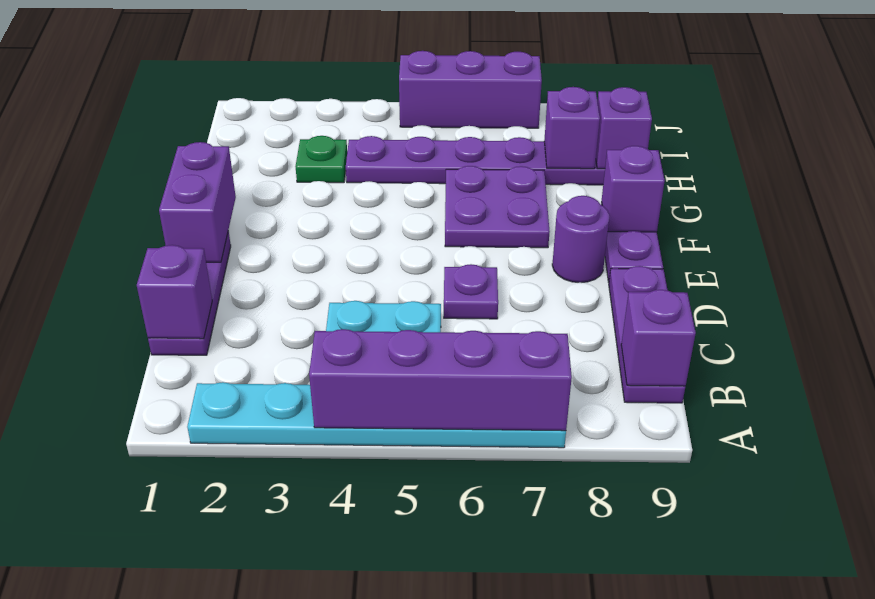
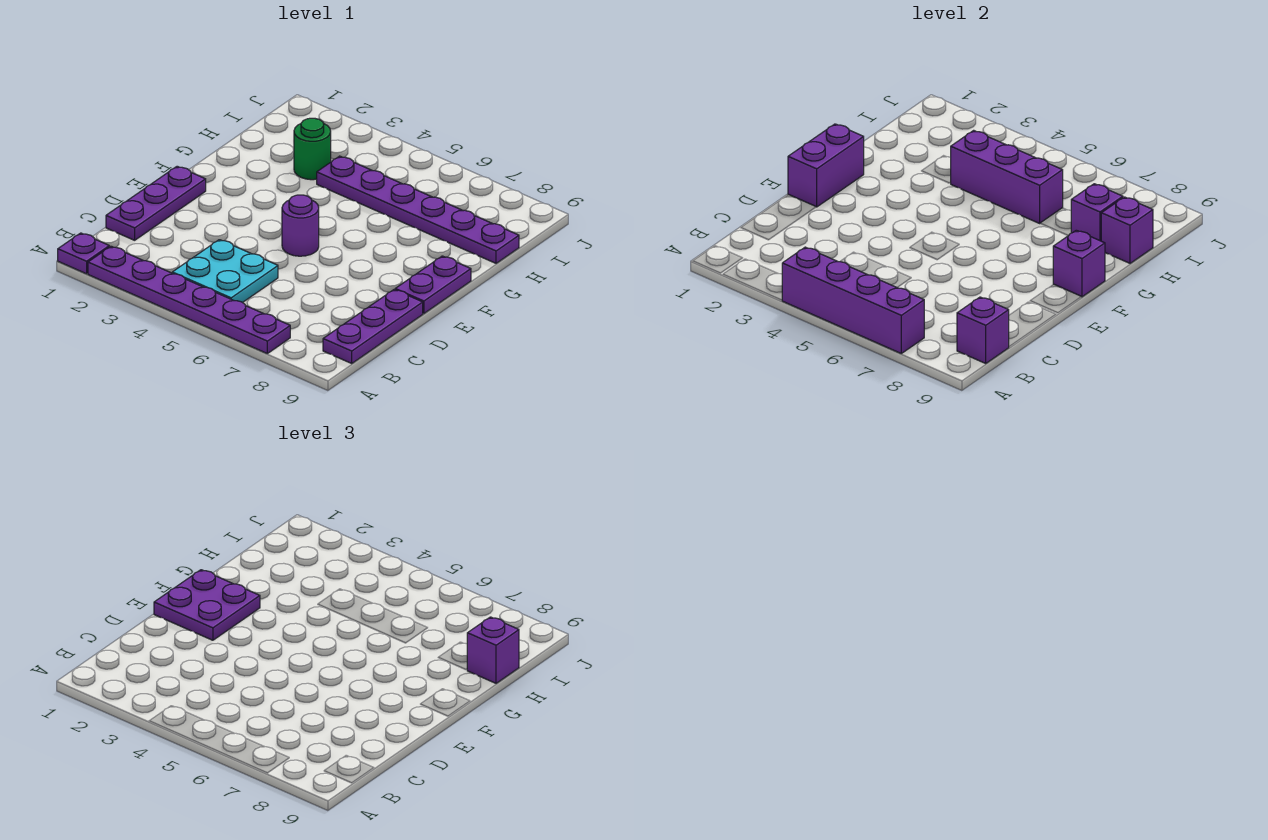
cyan plate A2:A7 level 1 -> purple plate A2:A7 level 1
purple brick C1 level 2 -> purple brick H9 level 3
purple plate D6 level 1 -> purple plate A1 level 1
purple round brick E8 level 1 -> purple round brick E5 level 1
purple plate F6:G7 level 1 -> purple plate E1:F2 level 3
green plate H3 level 1 -> green round brick H3 level 1
purple brick J5:J7 level 1 -> purple brick H4:H6 level 2

